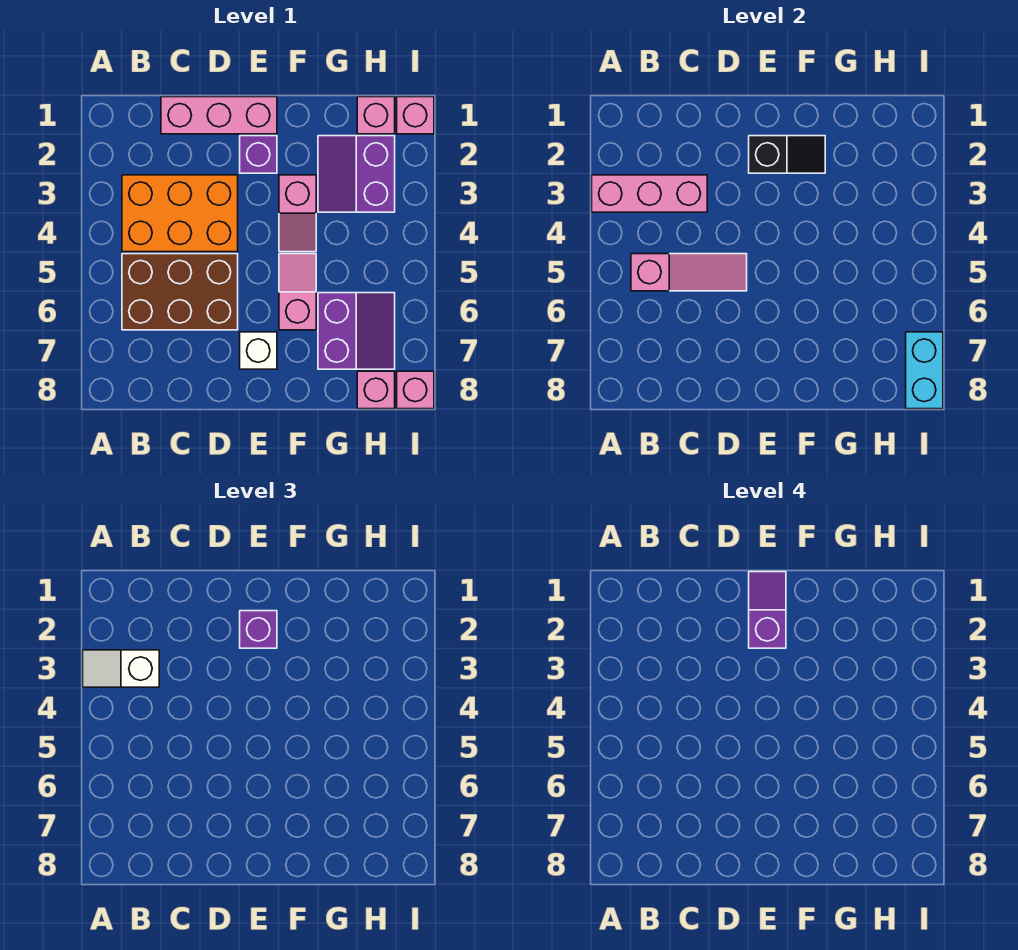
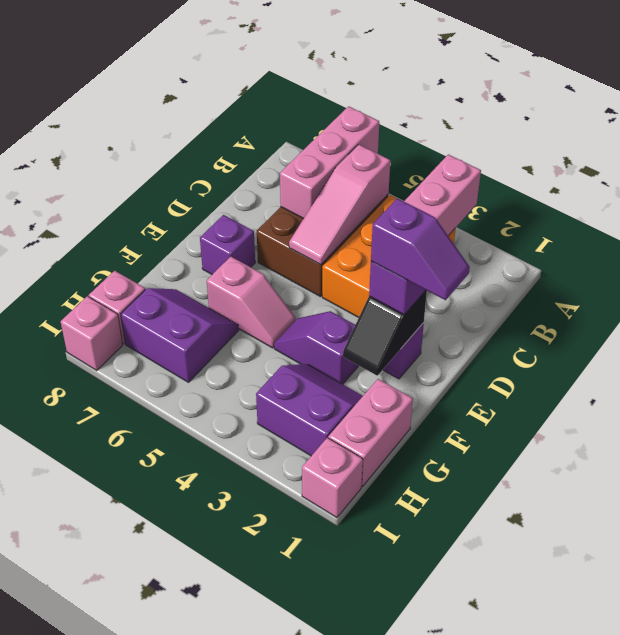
white slope A3:B3 level 3 top B -> none
pink brick C1:E1 level 1 -> pink brick A6:C6 level 2
white brick E7 level 1 -> purple brick E7 level 1
pink slope F3:F4 level 1 top 3 -> purple slope F3:F4 level 1 top 3
purple slope G6:H7 level 1 top G -> purple slope G6:H7 level 1 top H
pink brick H1 level 1 -> pink brick G1:H1 level 1
cyan brick I7:I8 level 2 -> none

